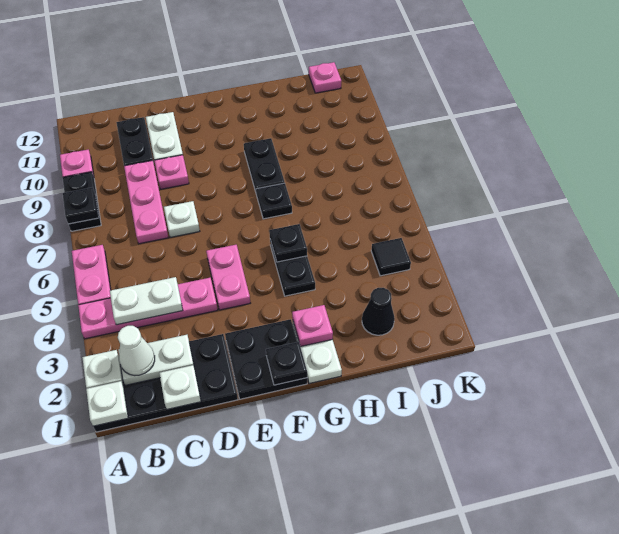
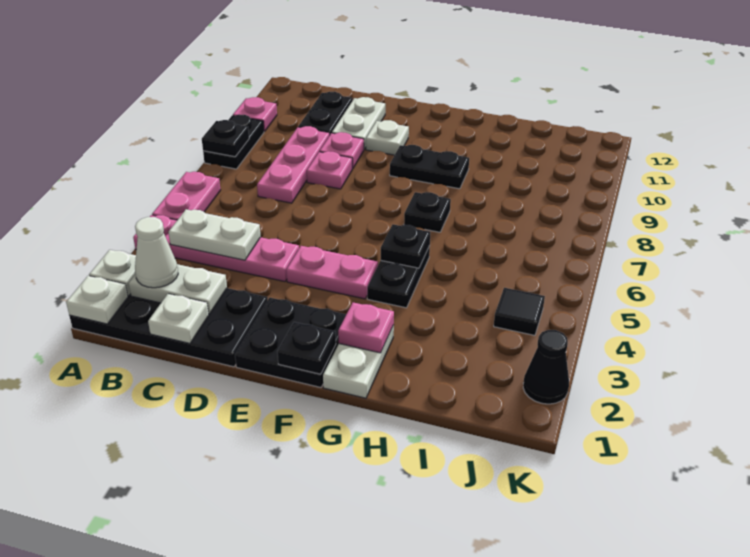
white plate D7 level 1 -> white plate E10 level 1
pink plate E4:E5 level 1 -> pink plate E4:F4 level 1
black plate G8:G9 level 1 -> black plate F9:G9 level 1
black cone I2 level 1 -> black cone K2 level 1
pink plate J12 level 1 -> pink plate D8 level 1

